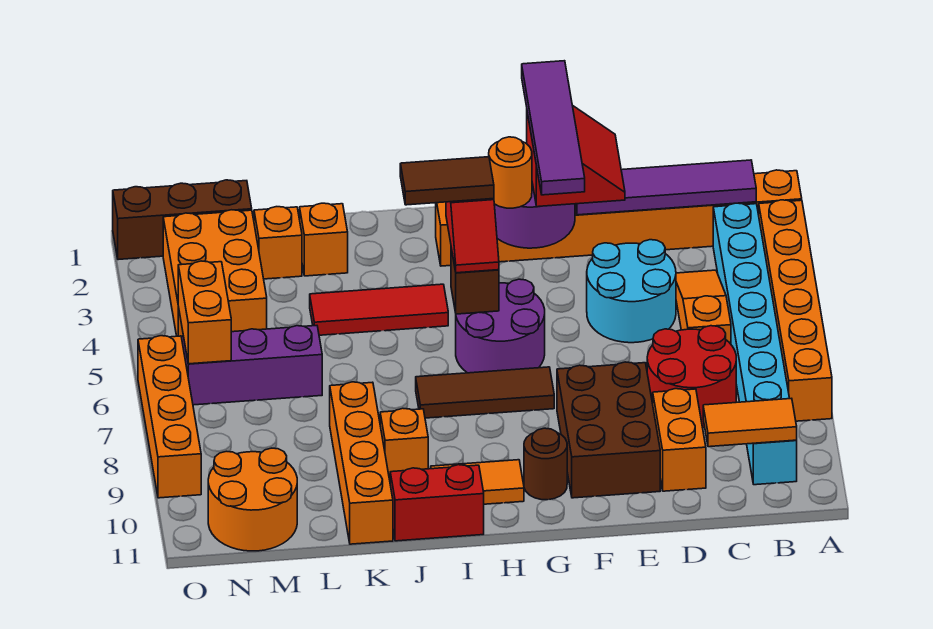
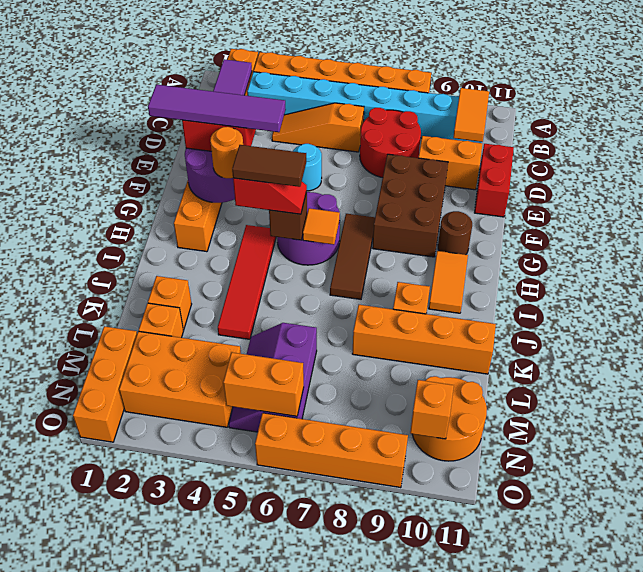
cyan round brick D4:E5 level 1 -> cyan round brick E5 level 1
brown brick E8:F10 level 1 -> brown brick E8:G9 level 1
brown tile H4:I4 level 4 -> brown tile H4:H5 level 4
none -> orange tile H6 level 2
red tile I4:K4 level 1 -> red tile H4:K4 level 1
red brick I11:J11 level 1 -> red brick D11:E11 level 1
brown brick M1:O1 level 1 -> orange brick M1:O1 level 1
none -> orange brick N10 level 2

